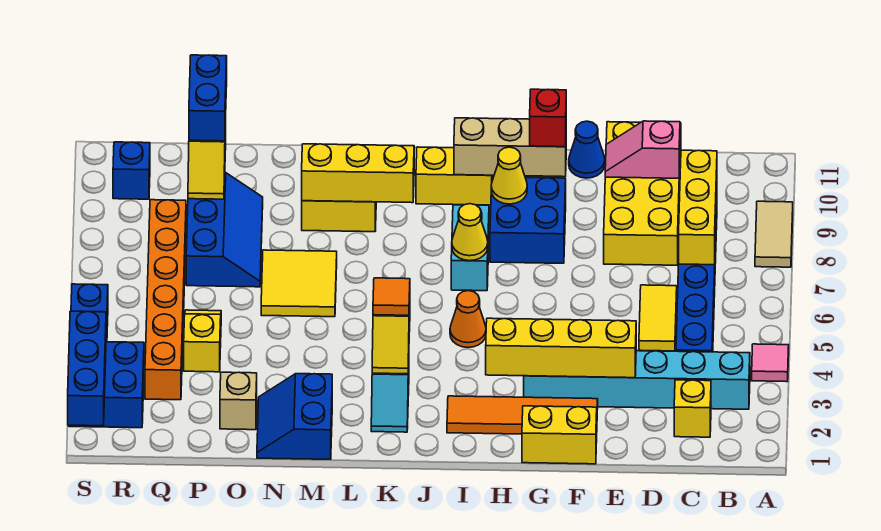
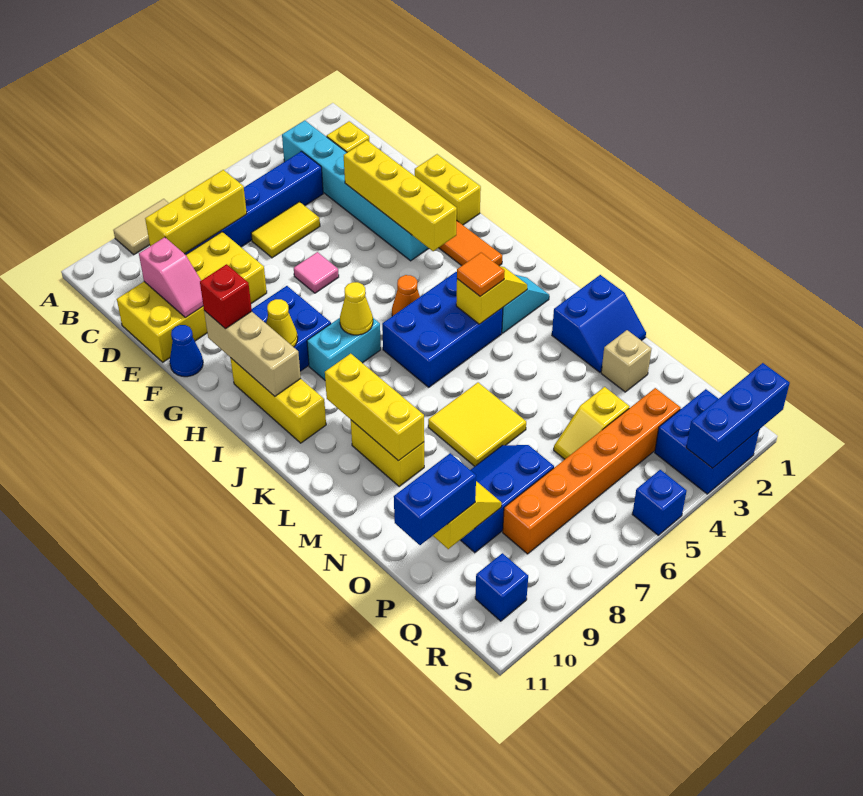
pink tile A4 level 1 -> pink tile F6 level 1
none -> blue brick J4:K6 level 1

